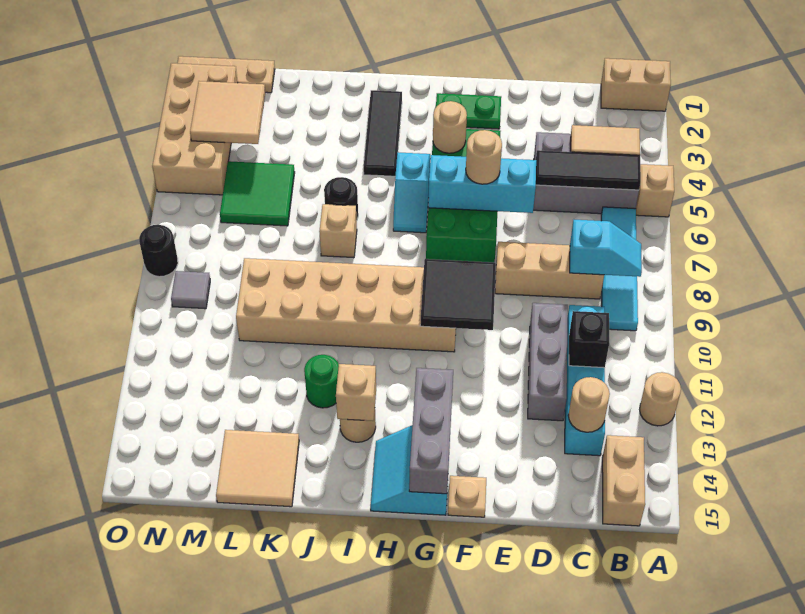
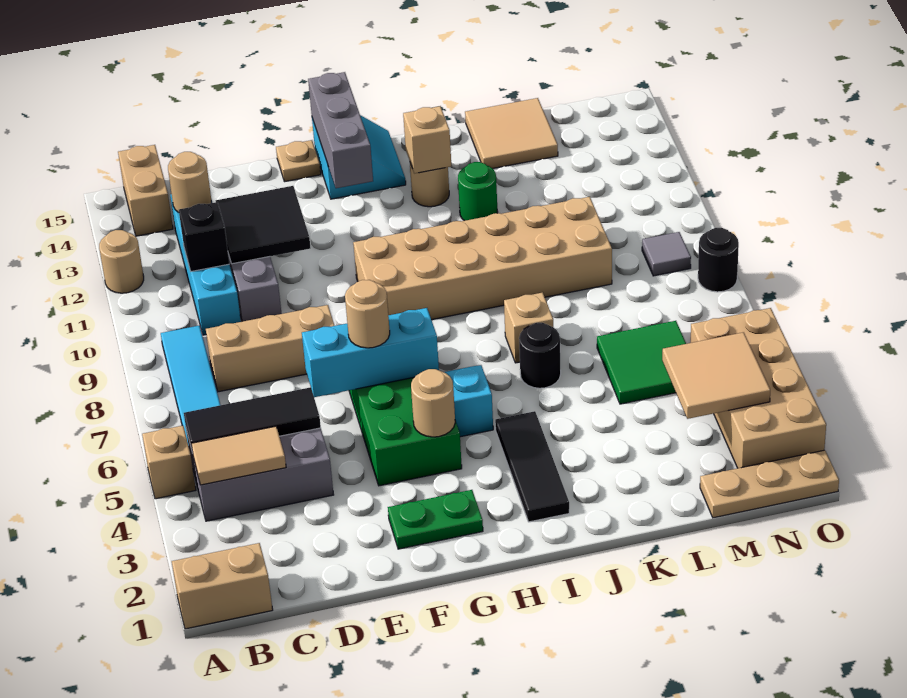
cyan slope B8:C8 level 2 top C -> none
black tile F9:G10 level 2 -> black tile D11:E12 level 2

